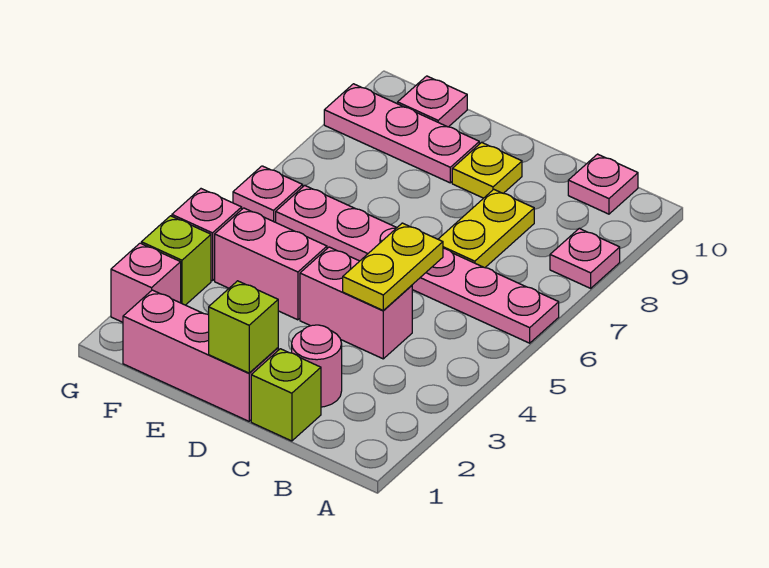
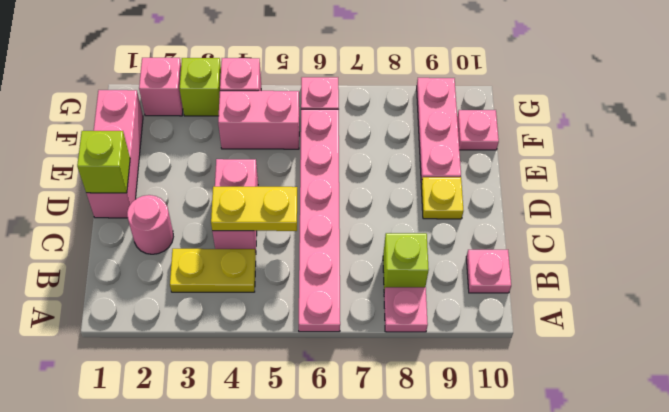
lime brick C1 level 1 -> lime brick B8 level 1
yellow plate C7:C8 level 1 -> yellow plate B3:B4 level 1
pink brick E4:F4 level 1 -> pink brick F4:F5 level 1

